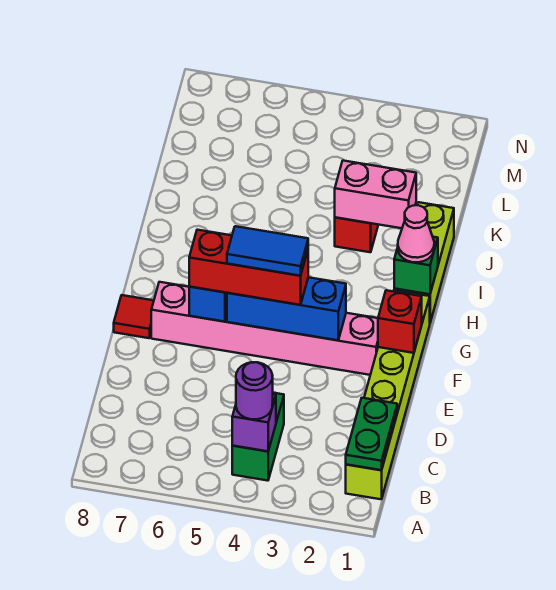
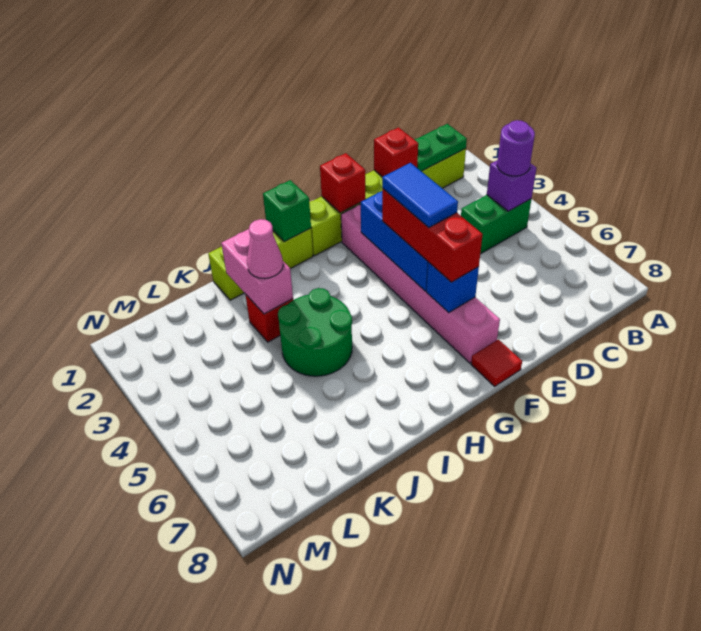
none -> red brick D1 level 2
pink cone H1 level 3 -> pink cone J3 level 3
none -> green round brick I4:J5 level 1

